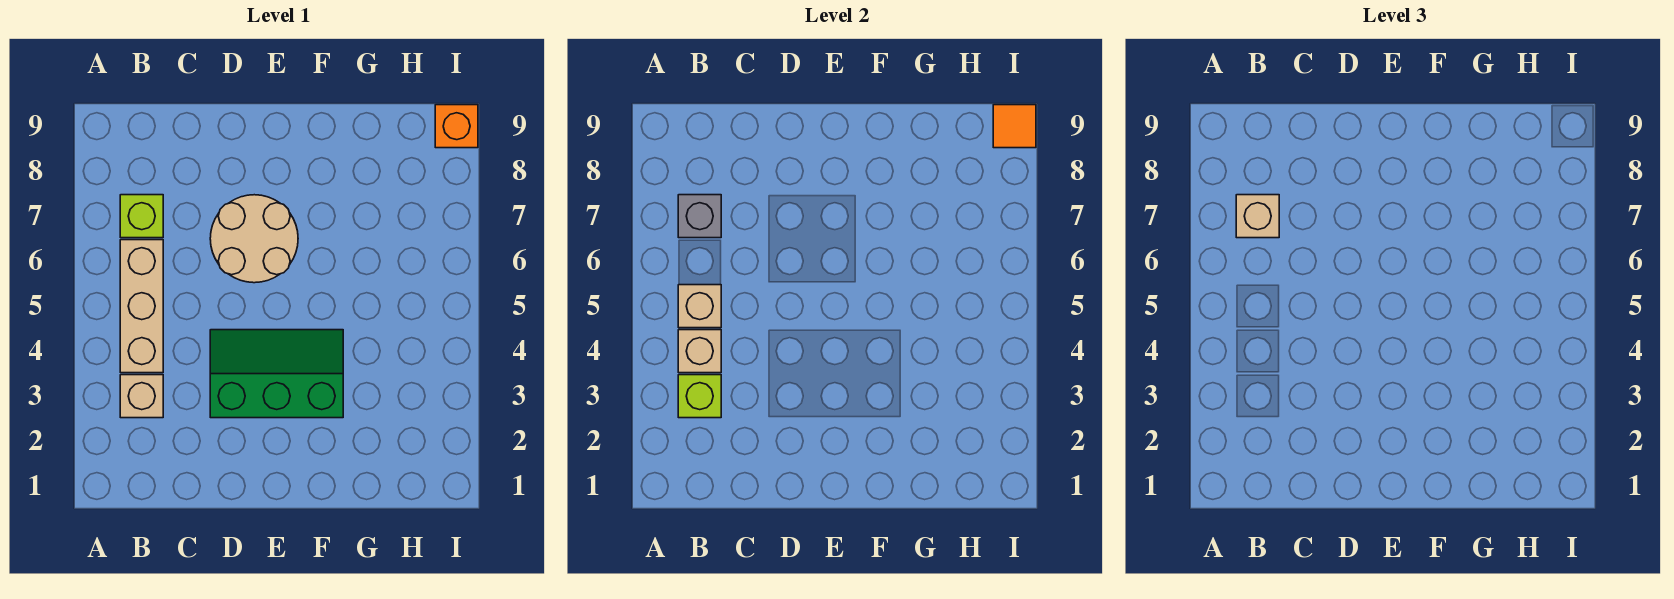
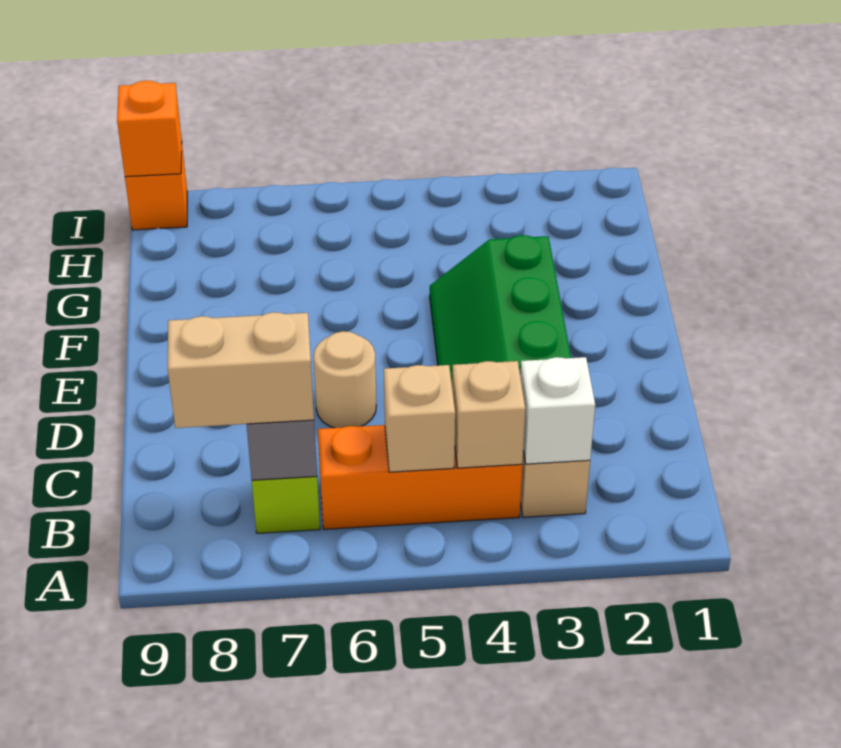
lime brick B3 level 2 -> white brick B3 level 2
tan brick B4:B6 level 1 -> orange brick B4:B6 level 1
tan brick B7 level 3 -> tan brick B7:B8 level 3
tan round brick D6:E7 level 1 -> tan round brick D6 level 1
orange tile I9 level 2 -> orange brick I9 level 2

